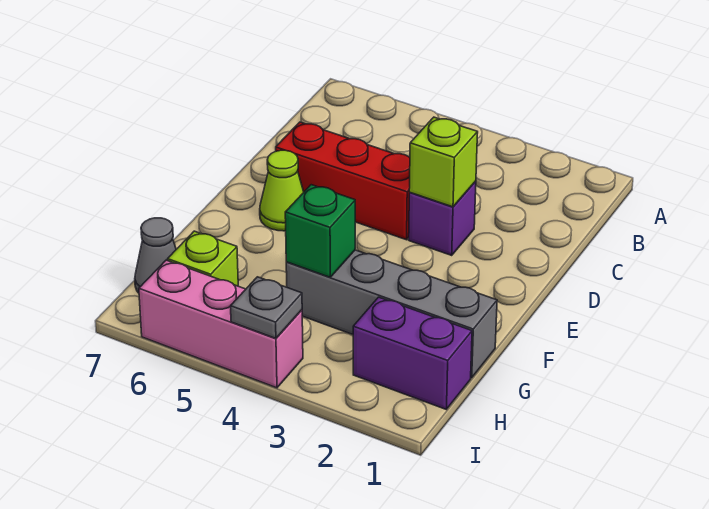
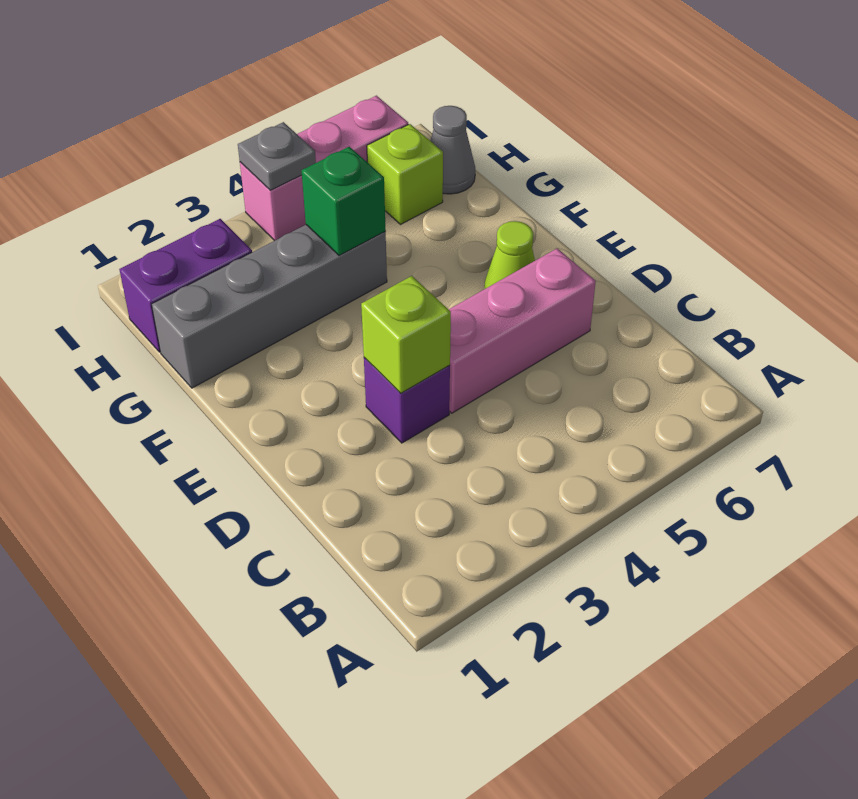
red brick D4:D6 level 1 -> pink brick D4:D6 level 1

